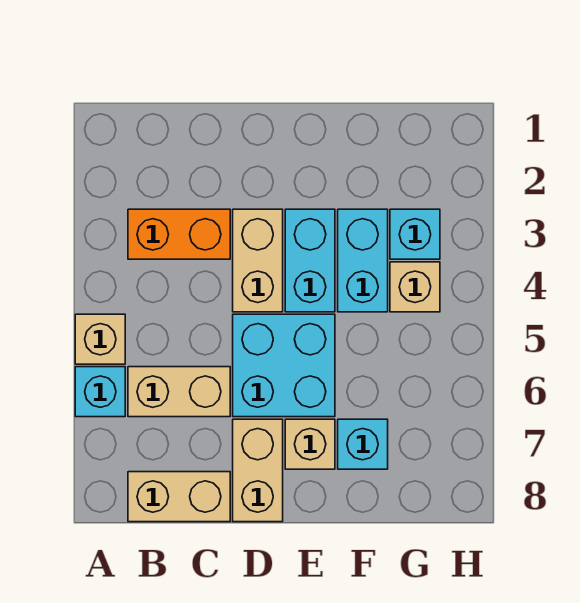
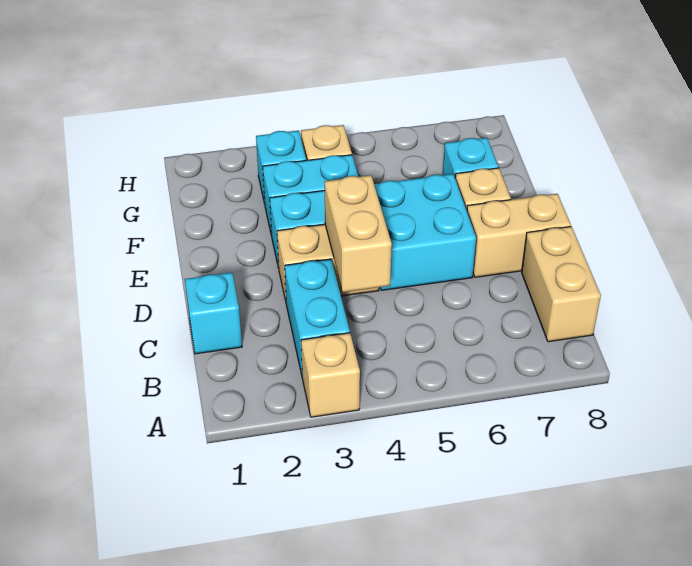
tan brick A5 level 1 -> tan brick A3 level 1
cyan brick A6 level 1 -> cyan brick C1 level 1
orange brick B3:C3 level 1 -> cyan brick B3:C3 level 1
tan brick B6:C6 level 1 -> tan brick C4:D4 level 2

